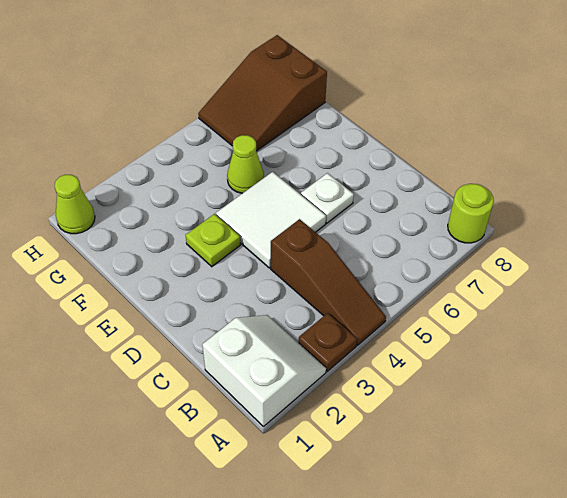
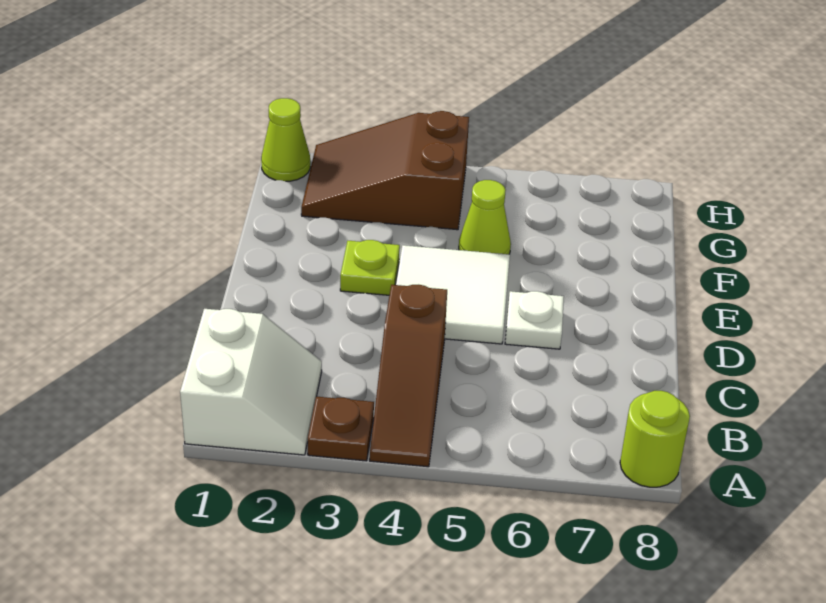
brown slope G6:H8 level 1 top 8 -> brown slope G2:H4 level 1 top 4

